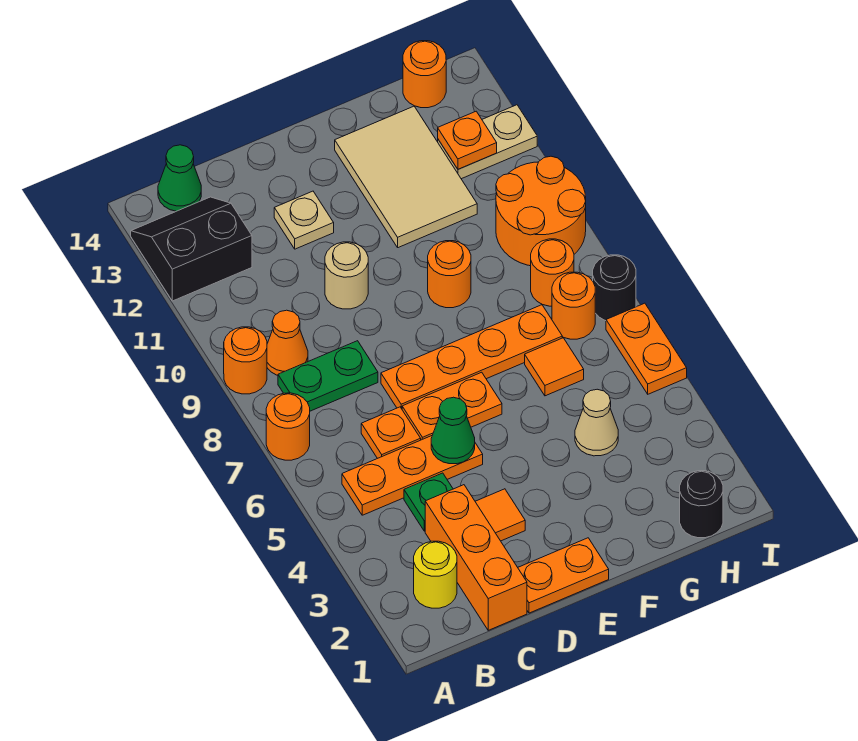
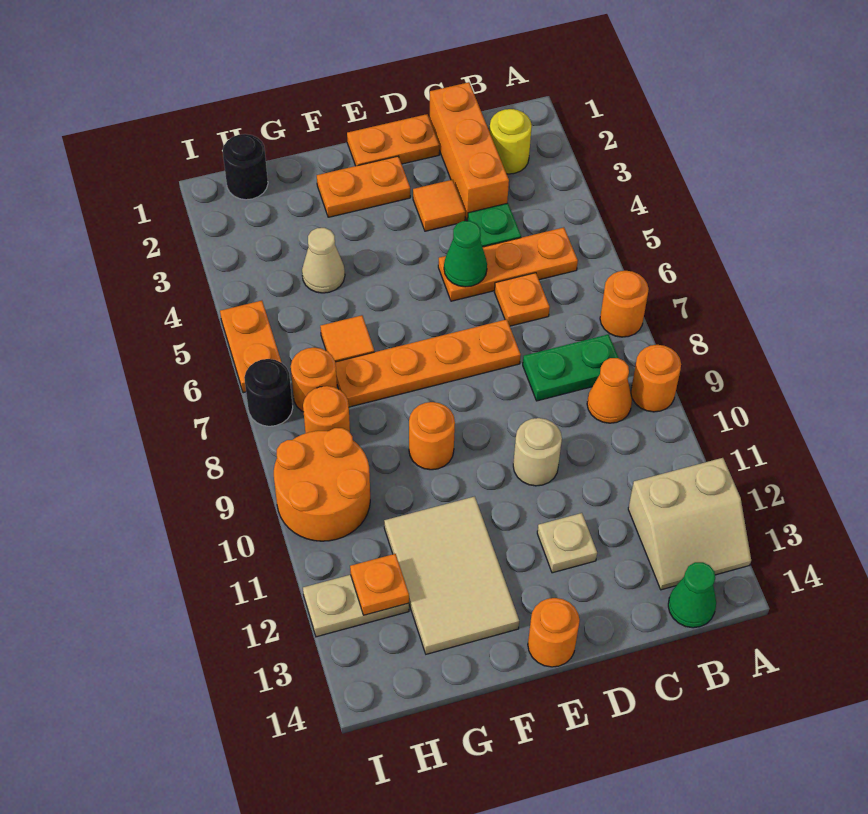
black slope A12:B13 level 1 top 12 -> tan slope A12:B13 level 1 top 12
orange plate D6:E6 level 1 -> orange plate E2:F2 level 1
orange round brick H14 level 1 -> orange round brick E14 level 1

